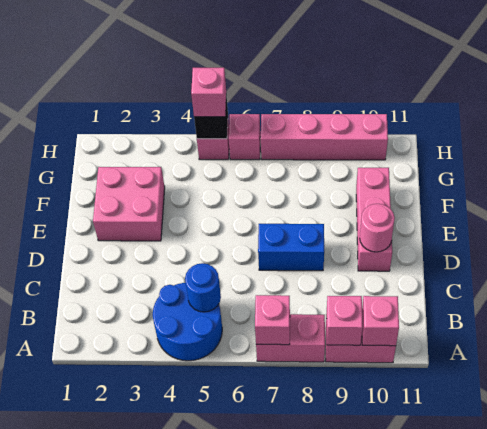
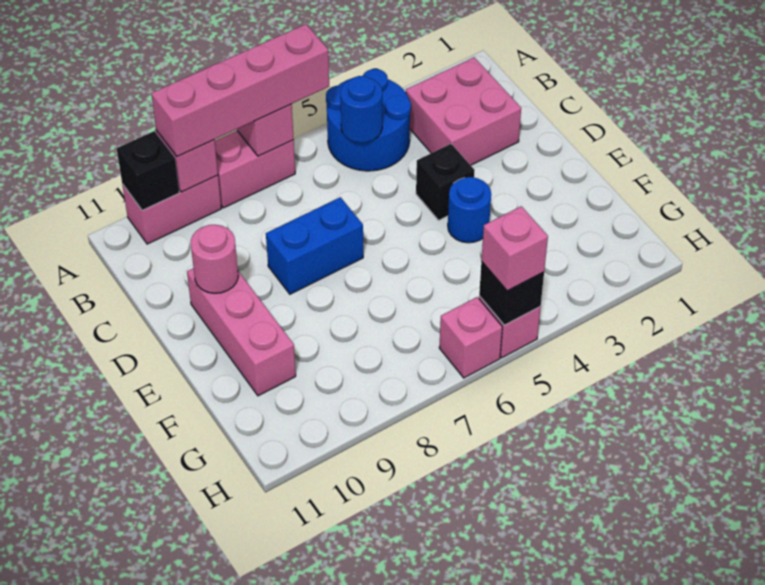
pink brick A10 level 2 -> black brick A10 level 2
none -> black brick D4 level 1
pink brick E2:F3 level 1 -> pink brick B2:C3 level 1
none -> blue round brick E4 level 1
pink brick H7:H10 level 1 -> pink brick A6:A9 level 3

